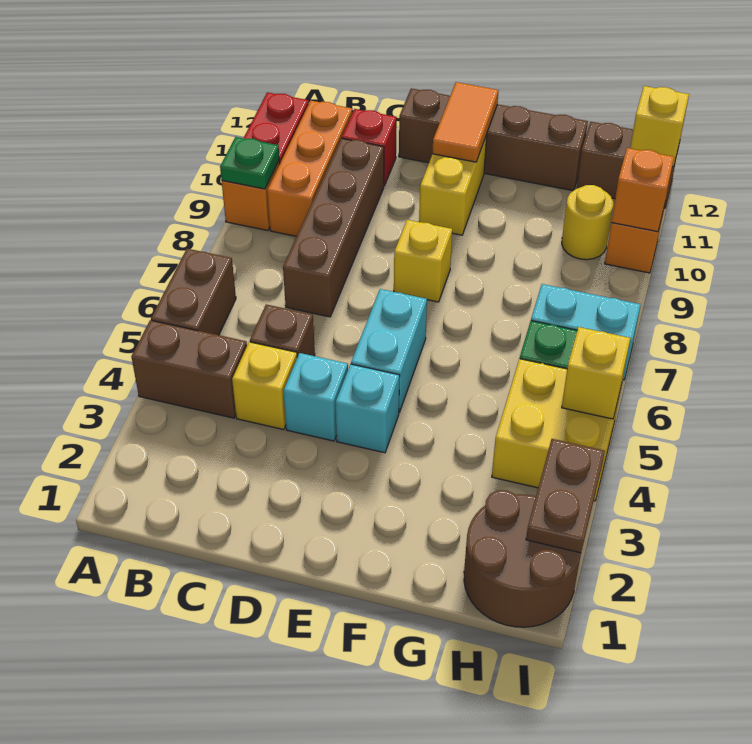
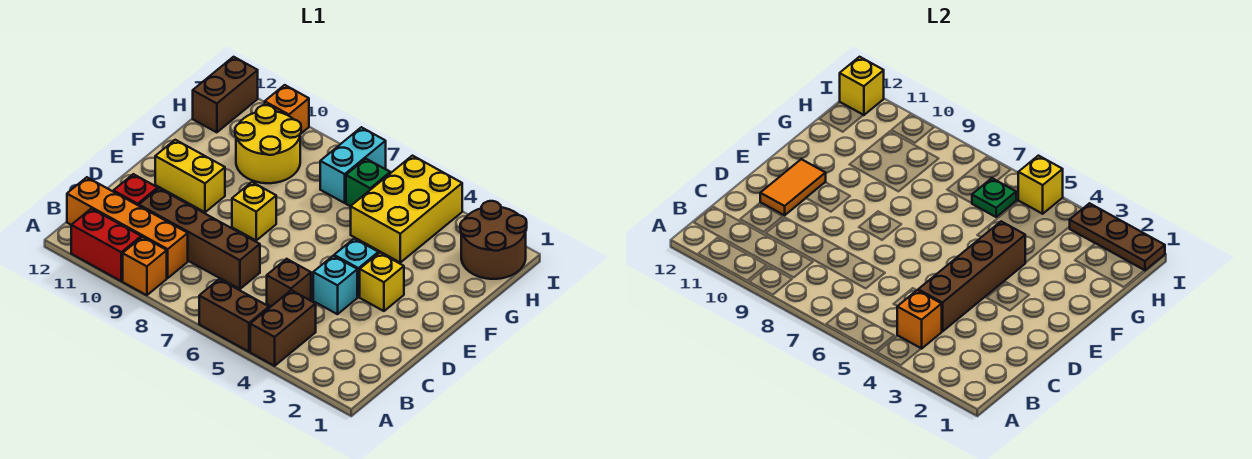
green plate A9 level 2 -> green plate H6 level 2
orange brick B9:B11 level 1 -> orange brick B9:B12 level 1
yellow brick C4 level 1 -> yellow brick E3 level 1
brown brick D12:G12 level 1 -> brown brick C4:F4 level 2
cyan brick E5:E6 level 1 -> none
orange tile E11:E12 level 2 -> orange tile D11:E11 level 2
yellow brick H4:I5 level 1 -> yellow brick G4:I5 level 1
yellow round brick H10 level 1 -> yellow round brick G9:H10 level 1
brown plate I2:I3 level 2 -> brown plate I1:I3 level 2
orange brick I10 level 2 -> orange brick B4 level 2

